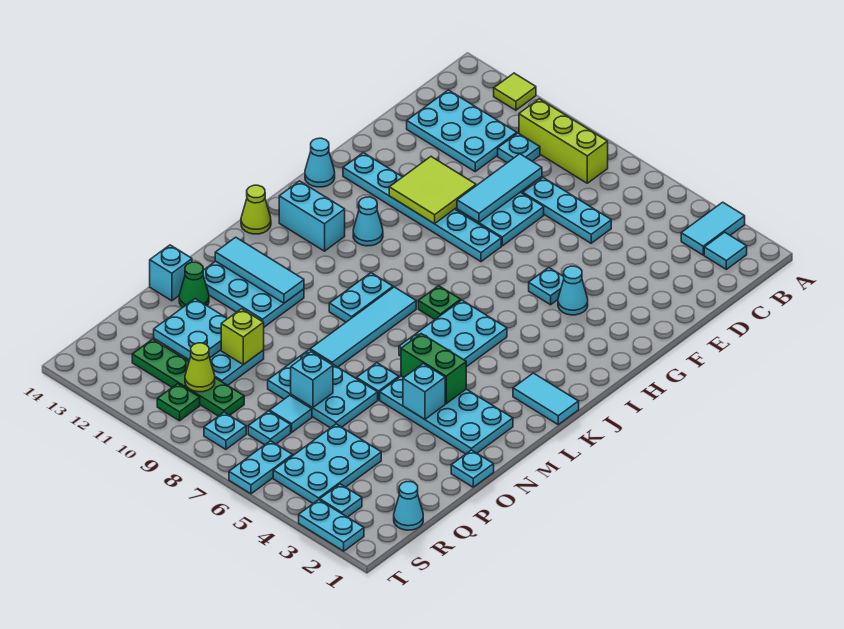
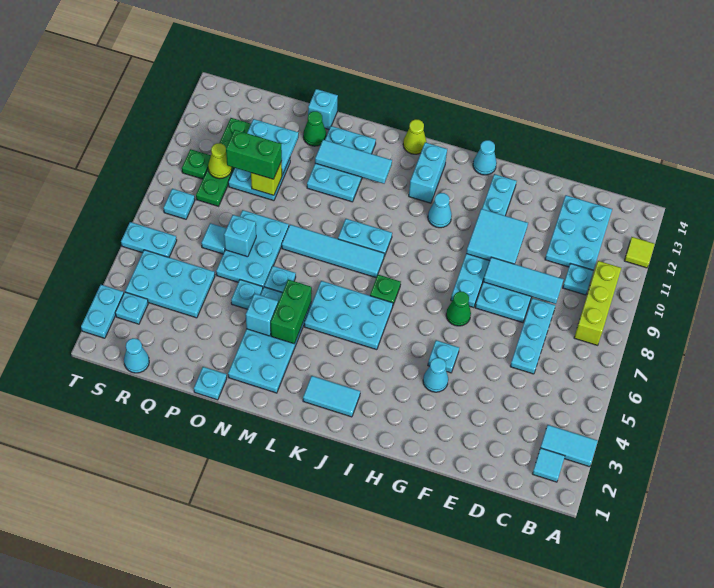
lime tile F10:G11 level 2 -> cyan tile F10:G11 level 2
none -> green cone G7 level 1
cyan tile K1:K2 level 1 -> cyan tile J2:K2 level 1
cyan tile M11:M13 level 2 -> cyan tile L12:N12 level 2
none -> green brick P10:Q10 level 3
cyan plate R7 level 1 -> cyan plate O5 level 1

